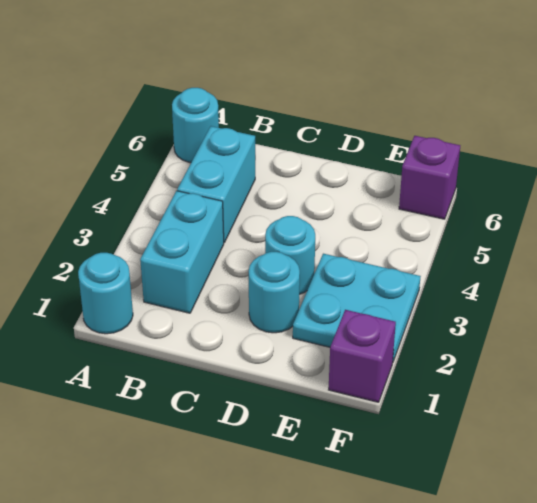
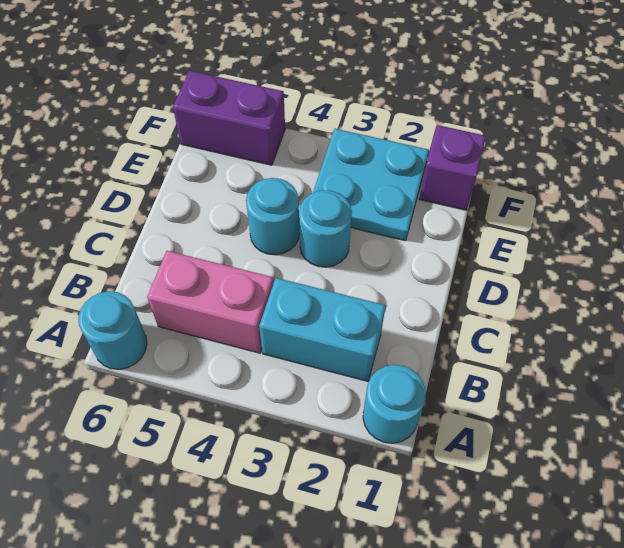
cyan brick B4:B5 level 1 -> pink brick B4:B5 level 1
cyan round brick D2 level 1 -> cyan round brick D4 level 1
purple brick F6 level 1 -> purple brick F5:F6 level 1

